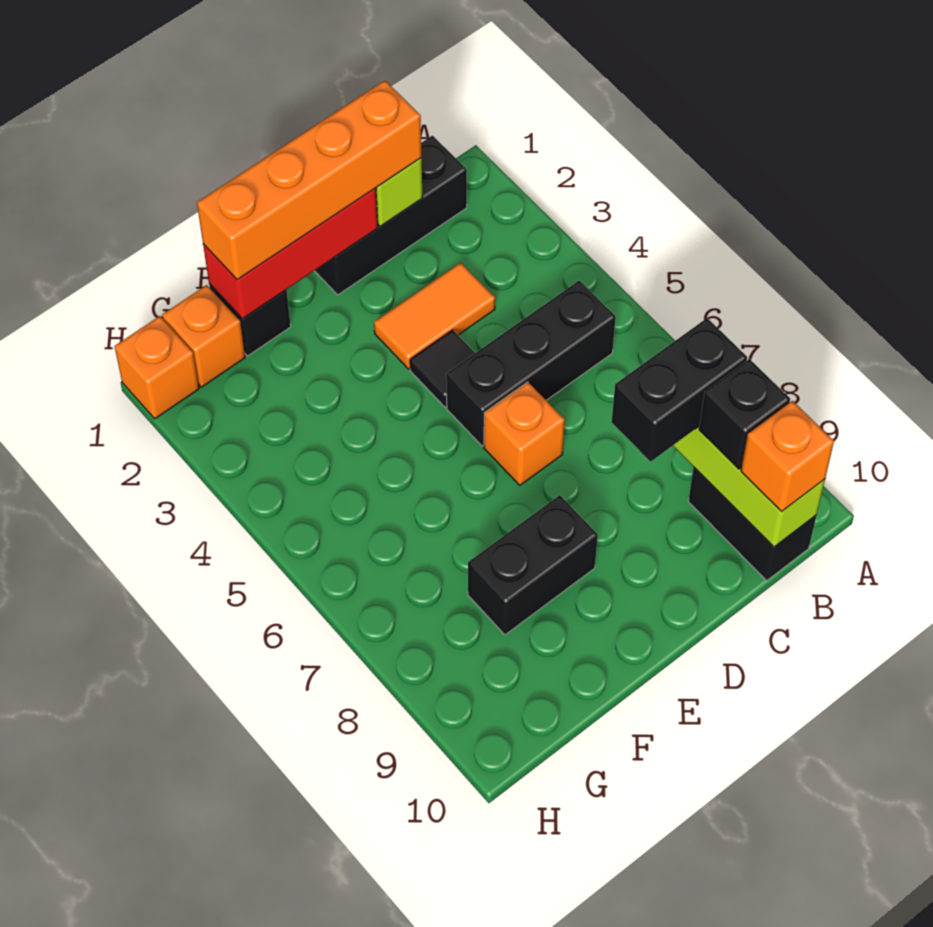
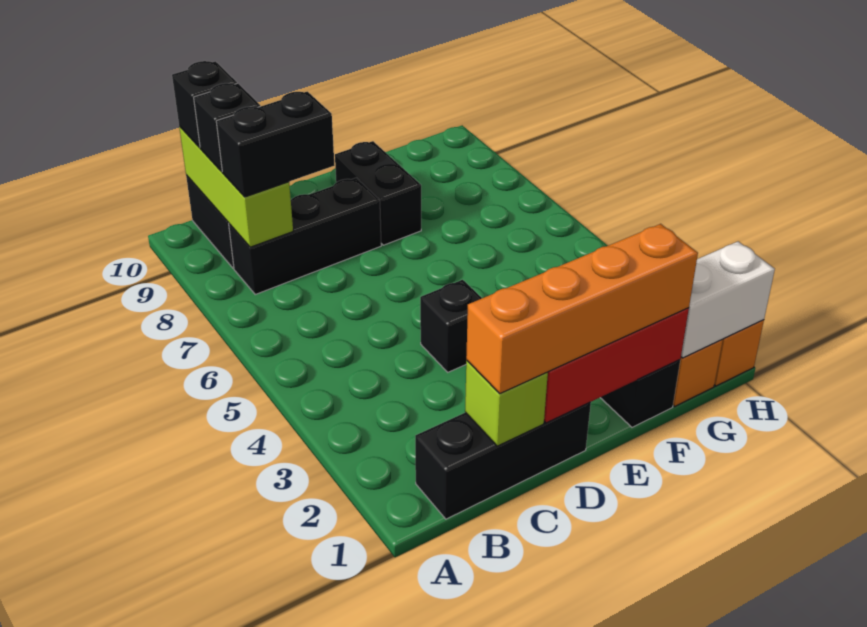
black brick B5:D5 level 1 -> black brick B8:D8 level 1
orange brick B10 level 3 -> black brick B10 level 3
orange tile C3:D3 level 1 -> none
black tile D4 level 1 -> black brick D4 level 1
orange brick D6 level 1 -> none
black brick E8:F8 level 1 -> black brick E8:E9 level 1
none -> white brick G1:H1 level 2

